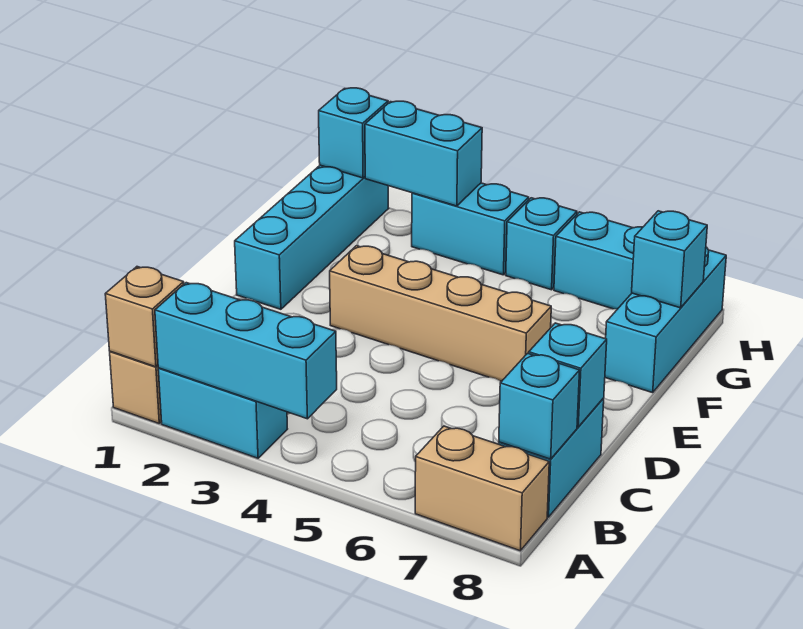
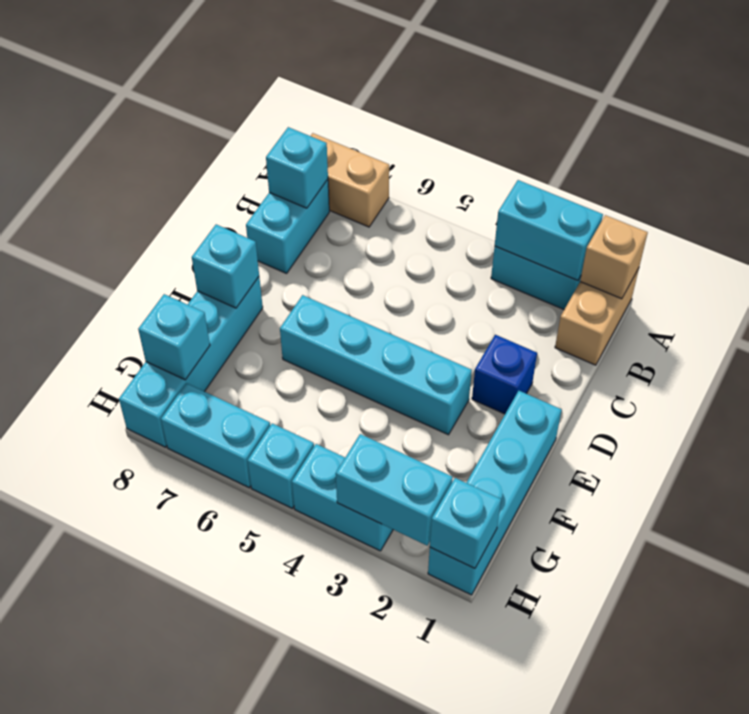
cyan brick A2:A4 level 2 -> cyan brick A2:A3 level 2
cyan brick C8 level 2 -> cyan brick E8 level 2
none -> blue brick D2 level 1
tan brick E3:E6 level 1 -> cyan brick E3:E6 level 1
cyan brick F8:H8 level 1 -> cyan brick E8:H8 level 1

